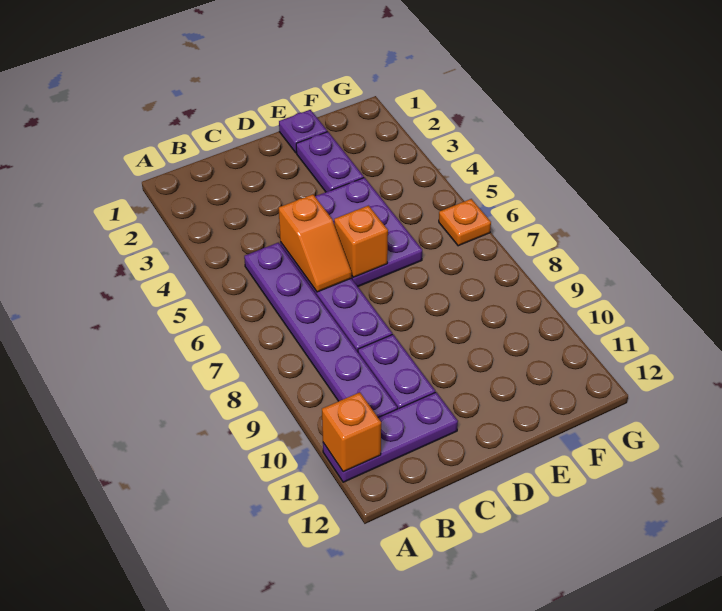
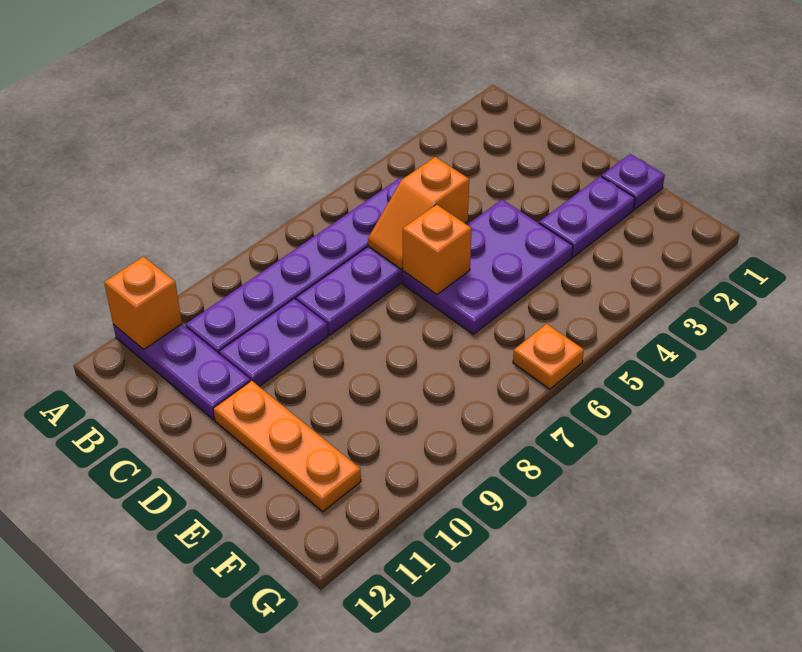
none -> orange plate D11:F11 level 1

